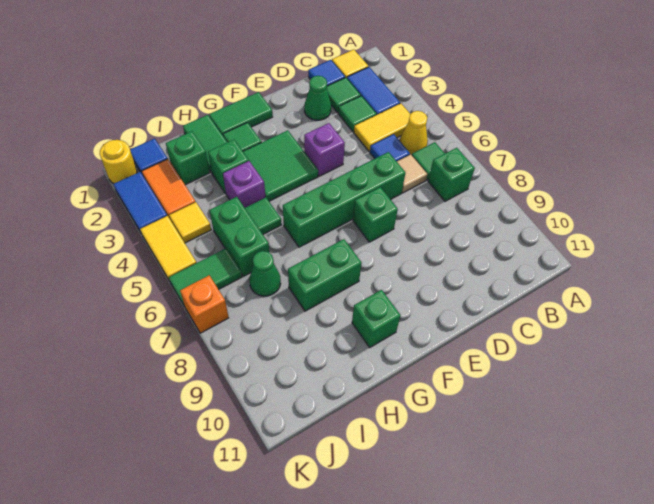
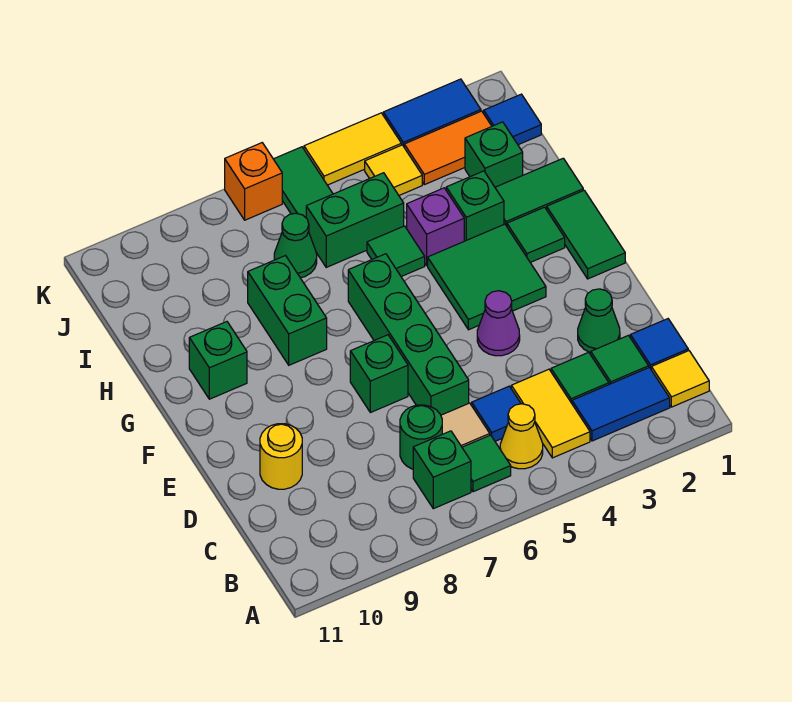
none -> green round brick C7 level 1
purple brick E4 level 1 -> purple cone E4 level 1
yellow round brick K1 level 1 -> yellow round brick D10 level 1

